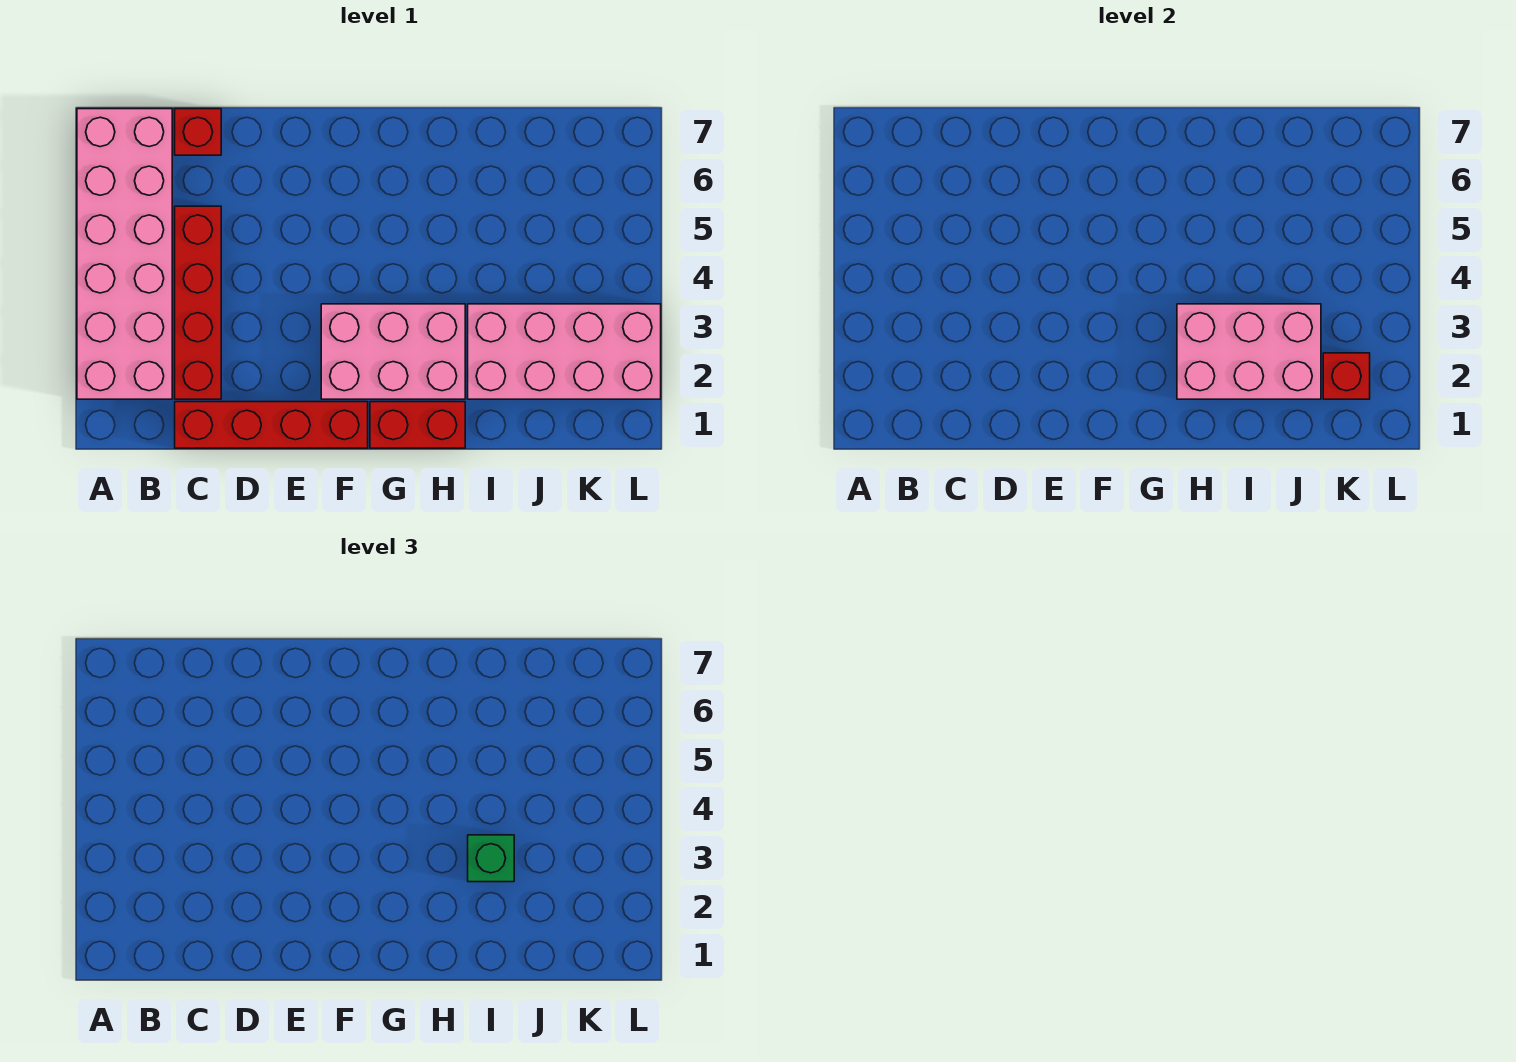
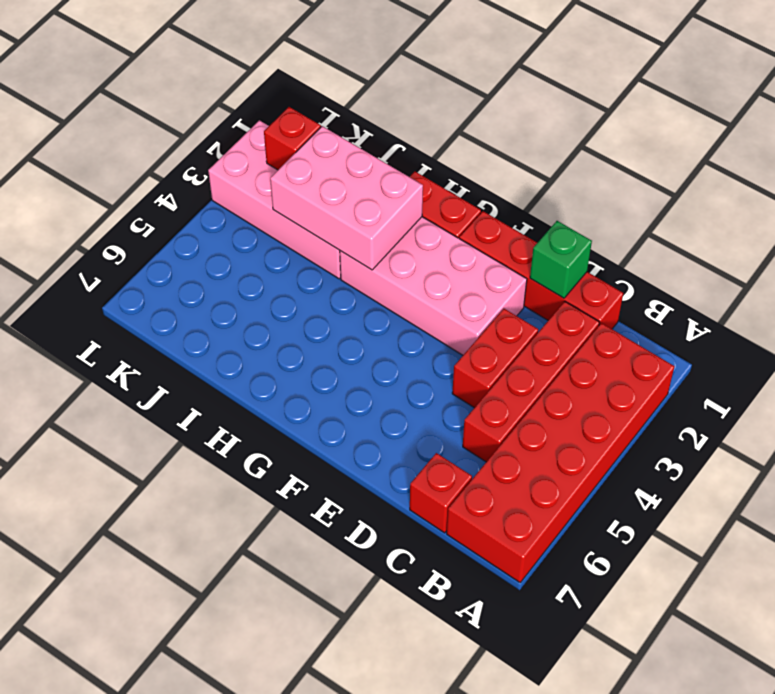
pink brick A2:B7 level 1 -> red brick A2:B7 level 1
none -> red brick D3:D4 level 1
pink brick F2:H3 level 1 -> pink brick E2:H3 level 1
green brick I3 level 3 -> green brick D1 level 2

